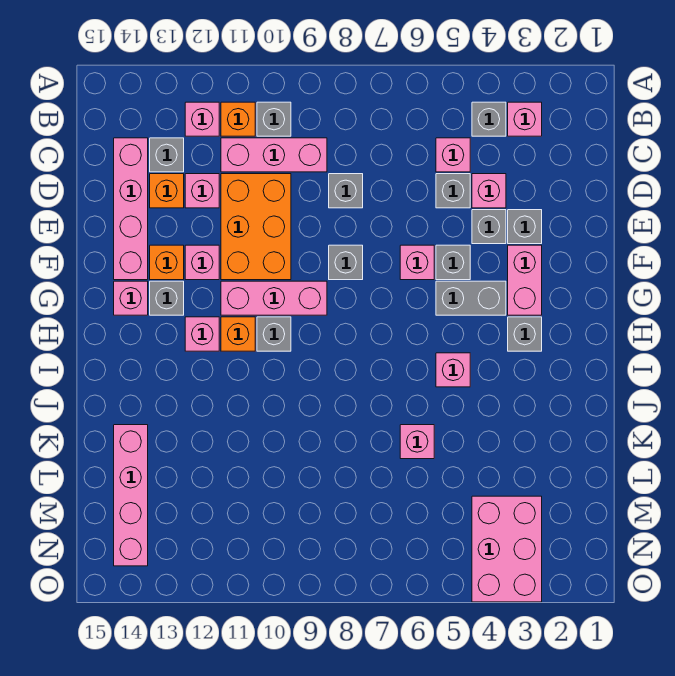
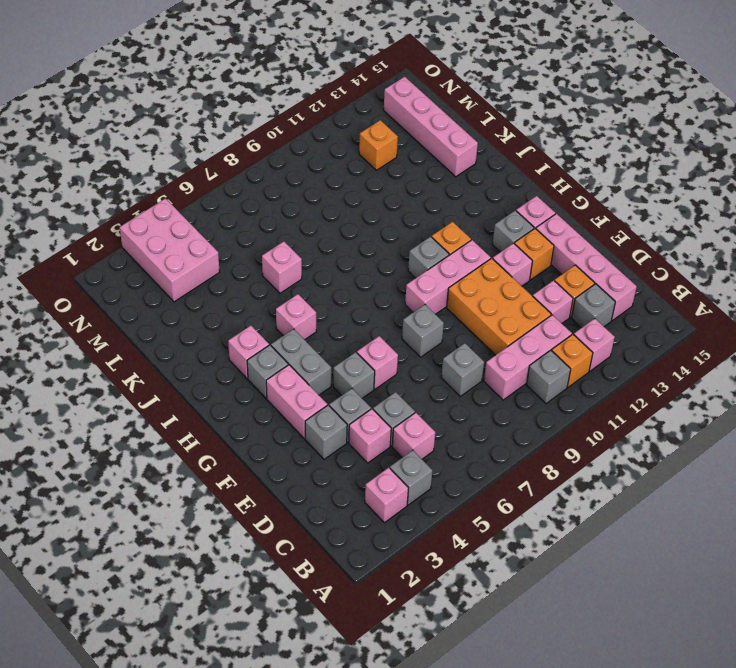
grey brick G4:G5 level 1 -> grey brick G4:H4 level 1
pink brick H12 level 1 -> pink brick I3 level 1
none -> orange brick M12 level 1

